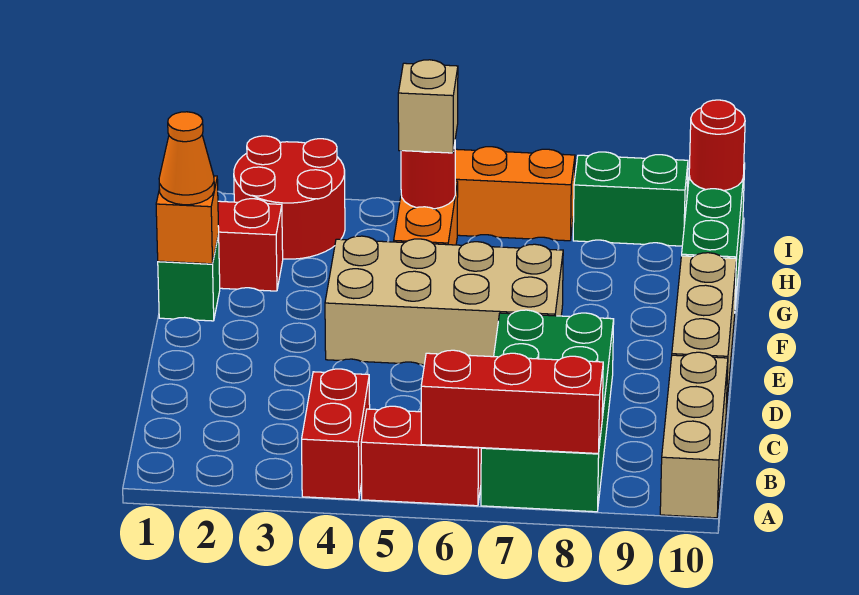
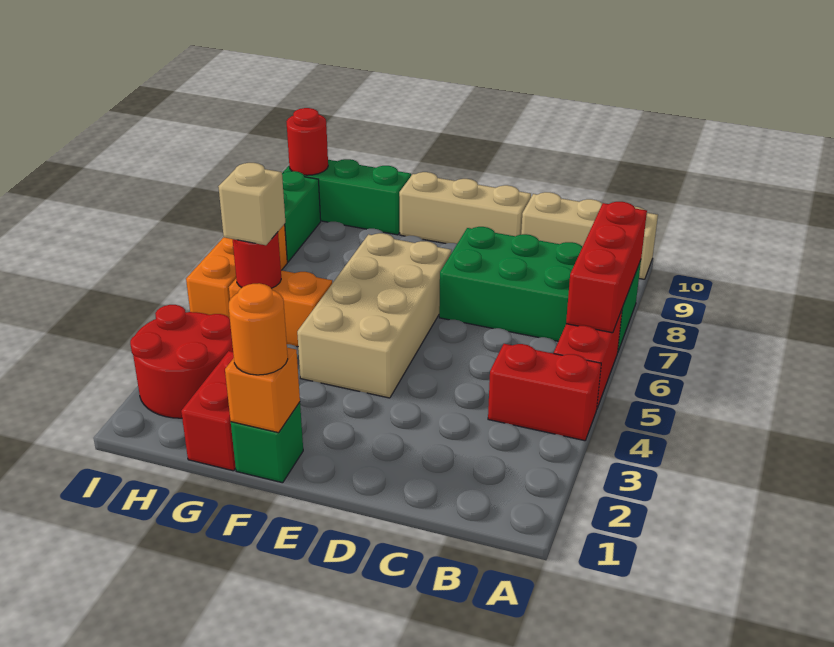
orange cone F1 level 3 -> orange round brick F1 level 3

